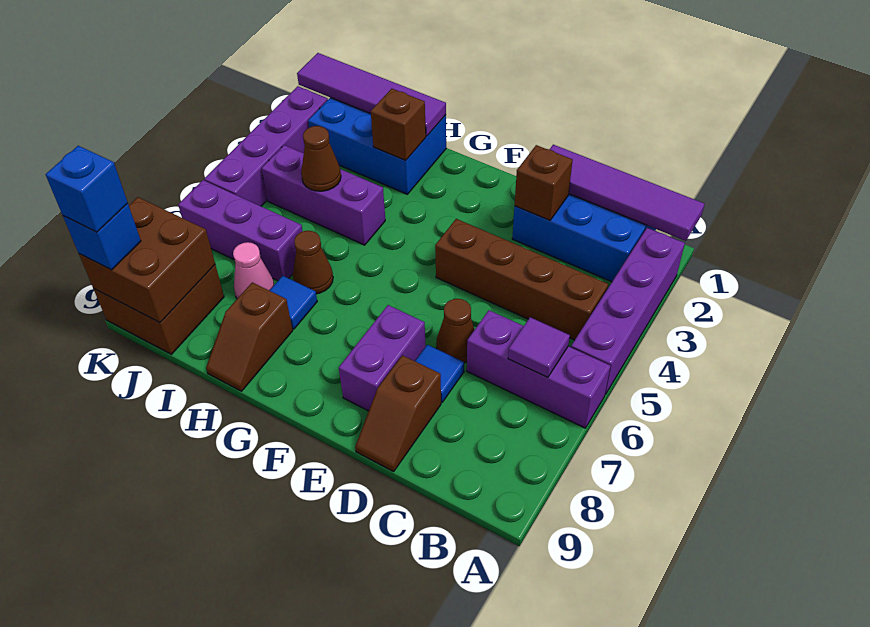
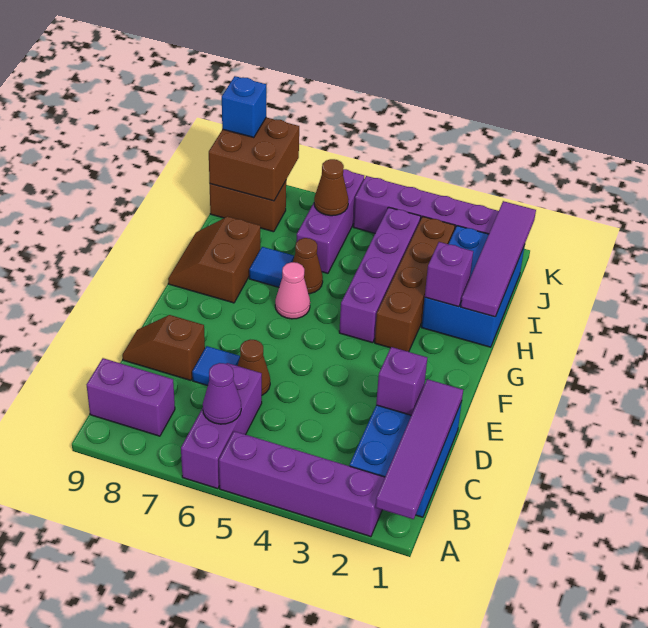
brown brick B4:E4 level 1 -> brown brick G3:J3 level 1
purple tile B6 level 2 -> purple cone B6 level 2
brown brick D2 level 2 -> purple brick D2 level 2
purple brick E7:E8 level 1 -> purple brick B8:B9 level 1
brown brick H2 level 2 -> purple brick H2 level 2
purple brick H4:J4 level 1 -> purple brick G4:J4 level 1
brown slope H8:H9 level 1 top 8 -> brown slope G8:H9 level 1 top 8
brown cone I4 level 2 -> brown cone J6 level 2
pink cone I7 level 1 -> pink cone G6 level 1
brown brick J8:K9 level 1 -> brown brick J8:J9 level 1
blue brick K9 level 4 -> none

